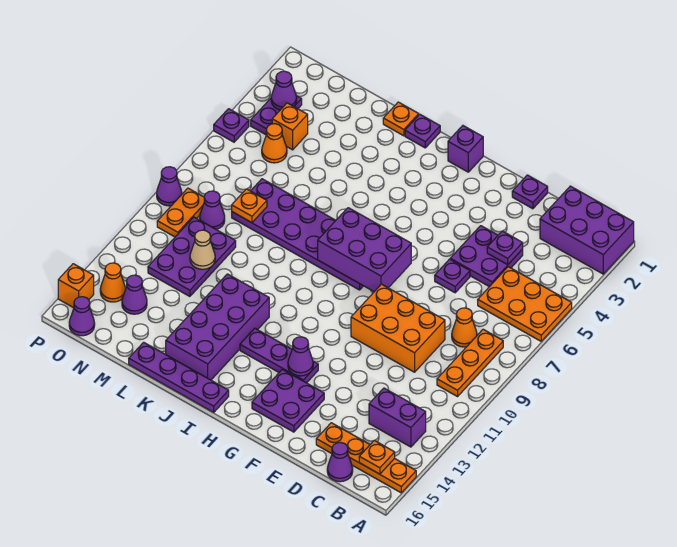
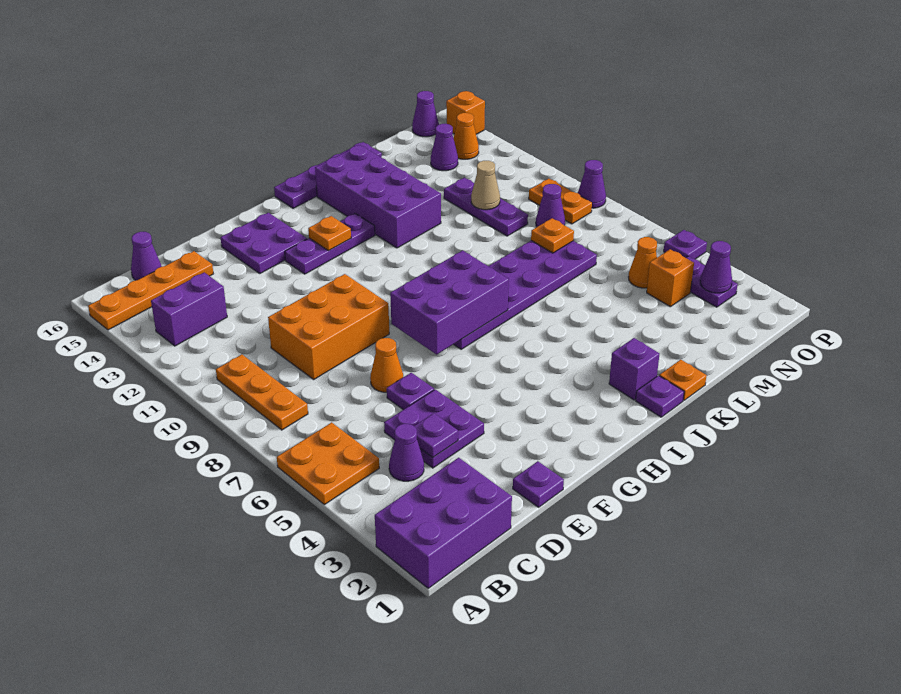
orange plate A5:C6 level 1 -> orange plate A5:B6 level 1
orange plate B15 level 2 -> orange plate H13 level 2
orange cone C8 level 1 -> orange cone E7 level 1
purple cone G13 level 2 -> purple cone C4 level 1
purple brick H1 level 1 -> purple brick J2 level 1
purple plate M10:N12 level 1 -> purple plate M10:M12 level 1

